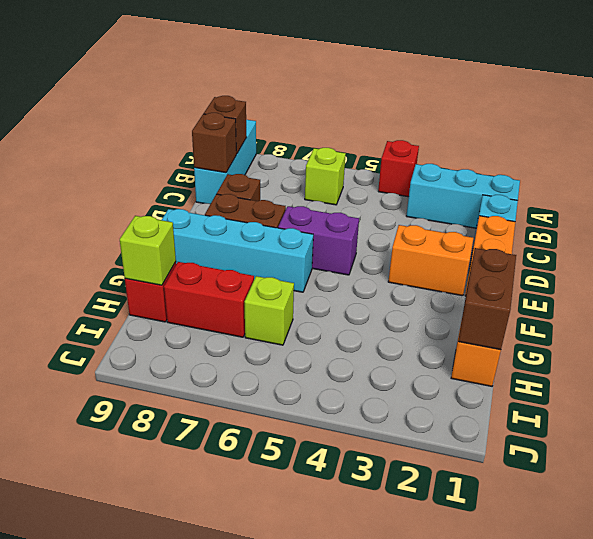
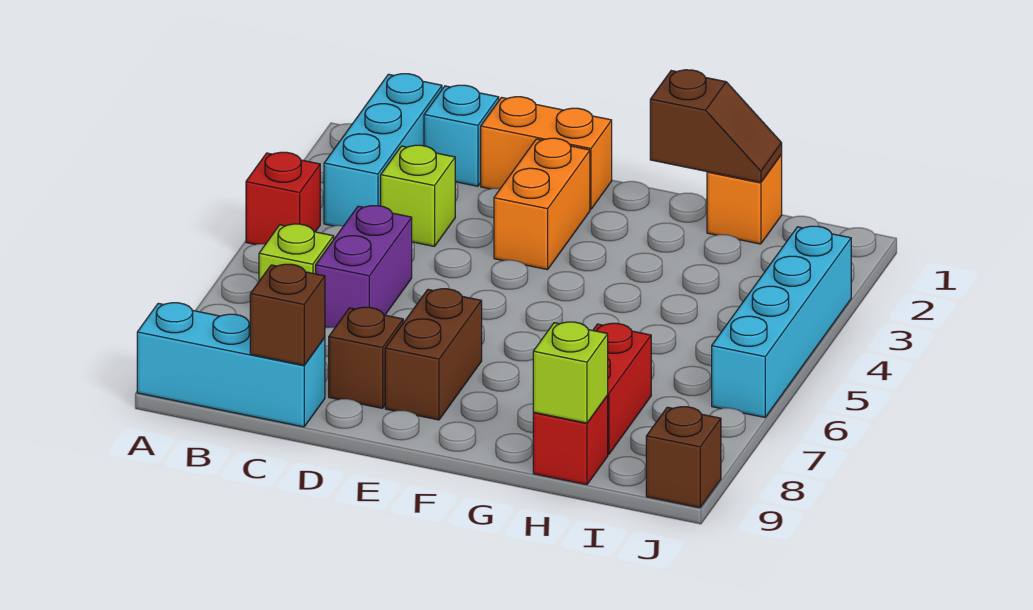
brown brick B9 level 2 -> brown brick J9 level 1
purple brick E5:E6 level 1 -> purple brick C5:C6 level 1
cyan brick F6:F9 level 1 -> cyan brick J3:J6 level 1
brown brick G1:H1 level 2 -> brown slope G1:H1 level 2 top G
lime brick H6 level 1 -> lime brick C3 level 1

